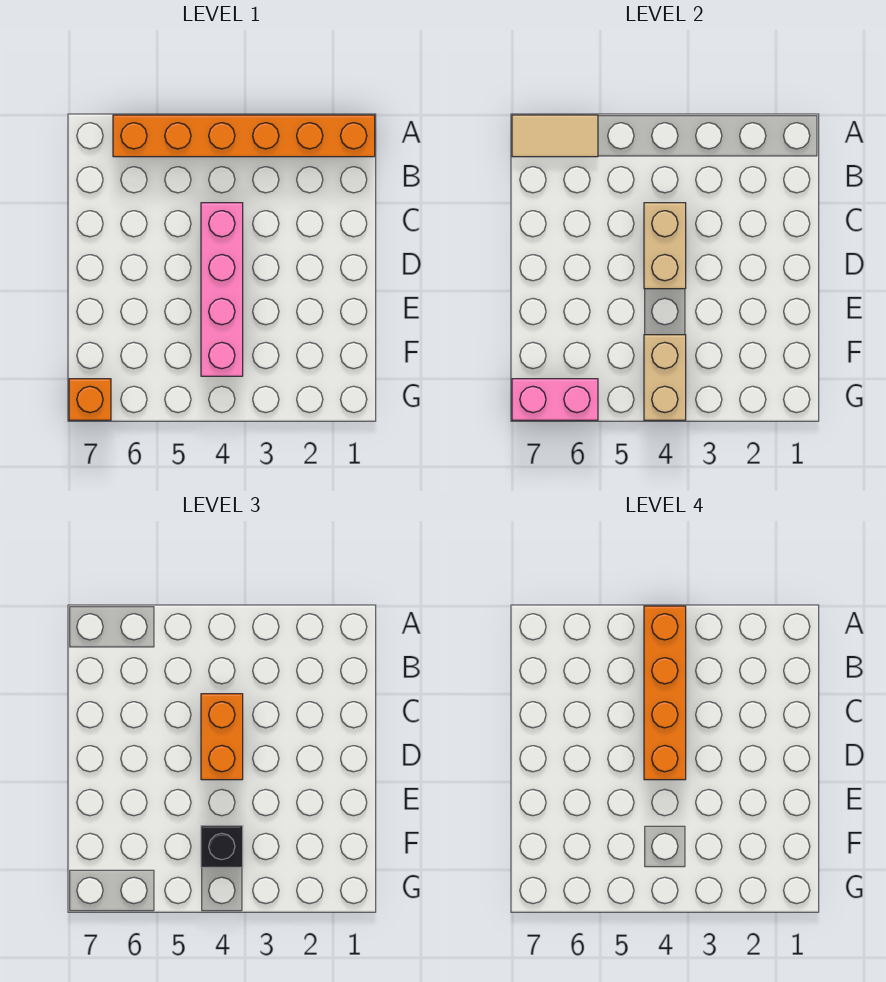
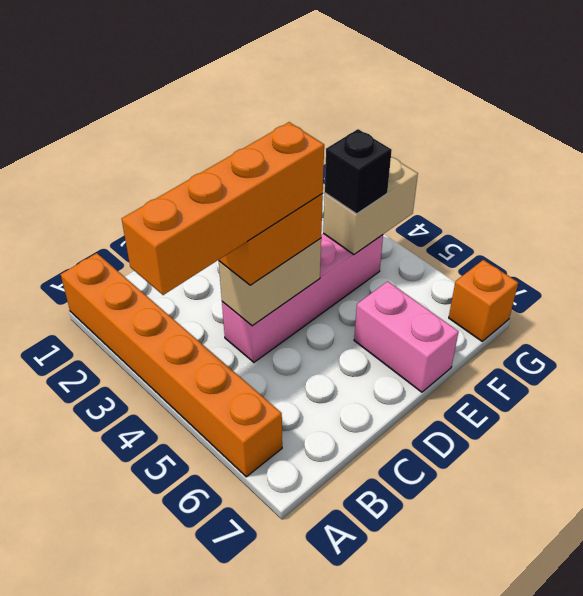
tan tile A6:A7 level 2 -> none
pink brick G6:G7 level 2 -> pink brick E6:E7 level 1

